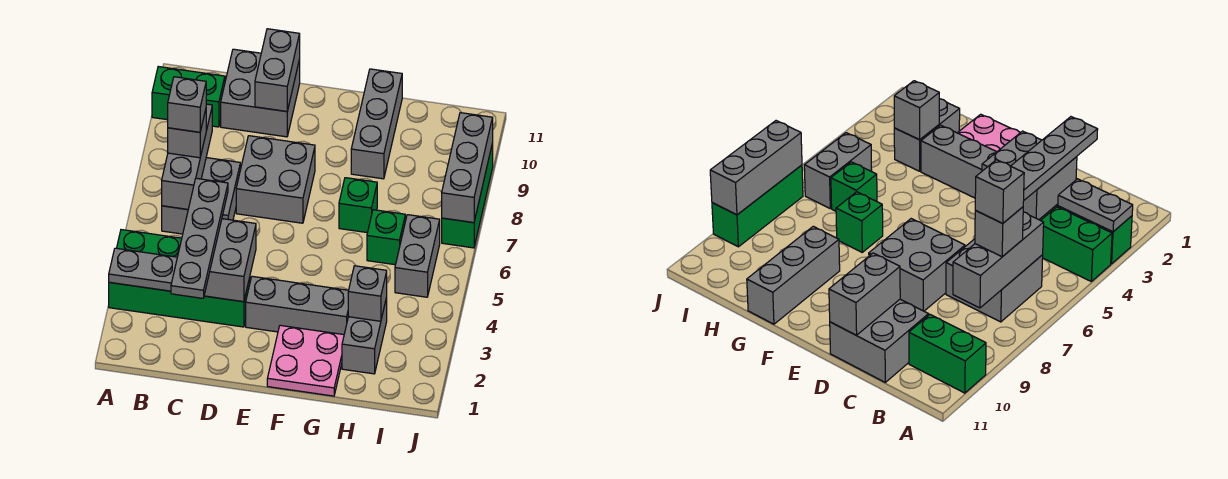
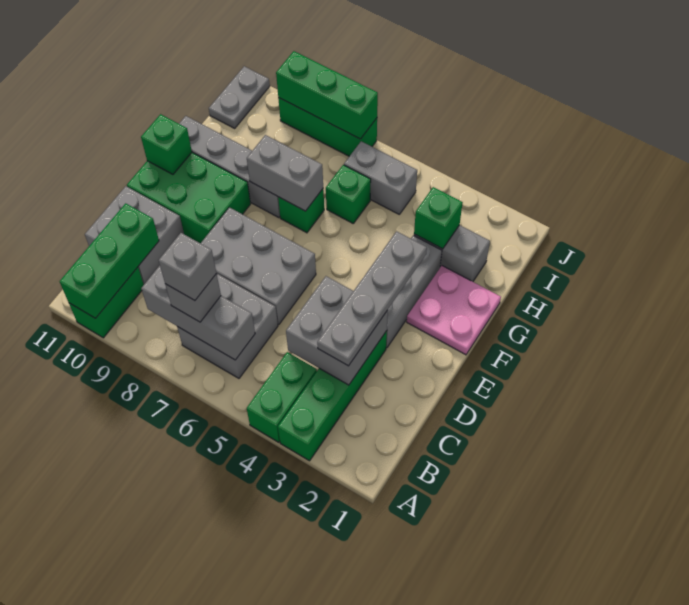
grey plate A3:B3 level 2 -> grey plate I11:J11 level 1
none -> green brick A10:C10 level 2
grey plate C2:C5 level 3 -> grey plate C3:F3 level 3
grey brick D7:E8 level 1 -> grey brick D6:E8 level 1
grey brick D10:D11 level 2 -> grey brick G7:G8 level 2
none -> green brick E9:F11 level 1
none -> green brick F11 level 2
grey brick G9:G11 level 1 -> grey brick G8:G11 level 1
grey brick H3 level 2 -> green brick H3 level 2
grey brick J7:J9 level 2 -> green brick J7:J9 level 2

